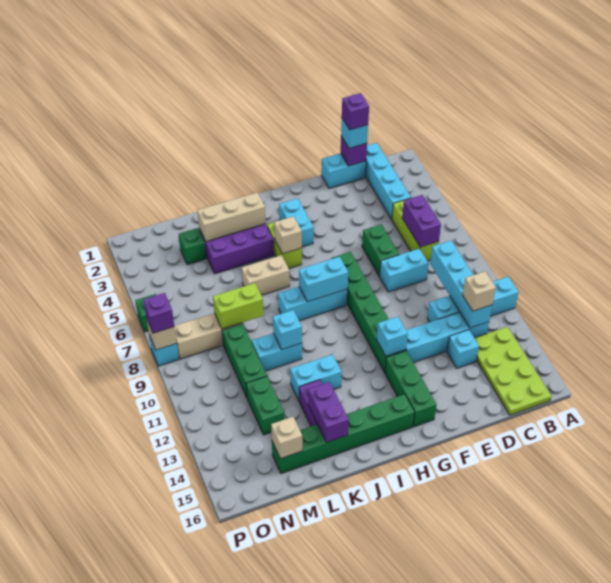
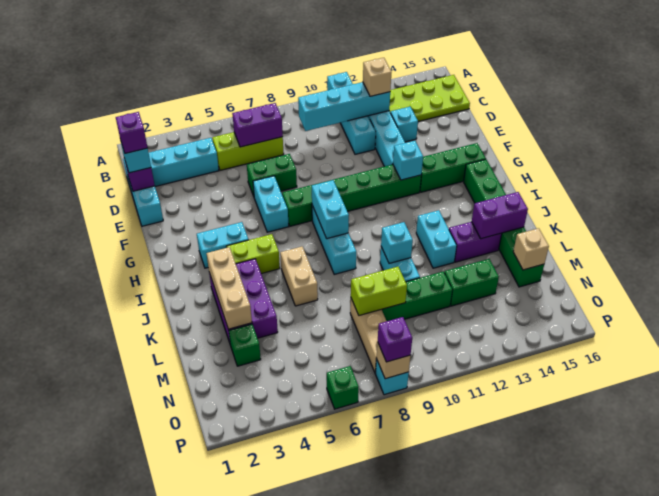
cyan brick D8:E8 level 1 -> cyan brick F6:G6 level 1
tan brick I5 level 2 -> none
lime brick L8:M8 level 2 -> lime brick M8:M9 level 2

